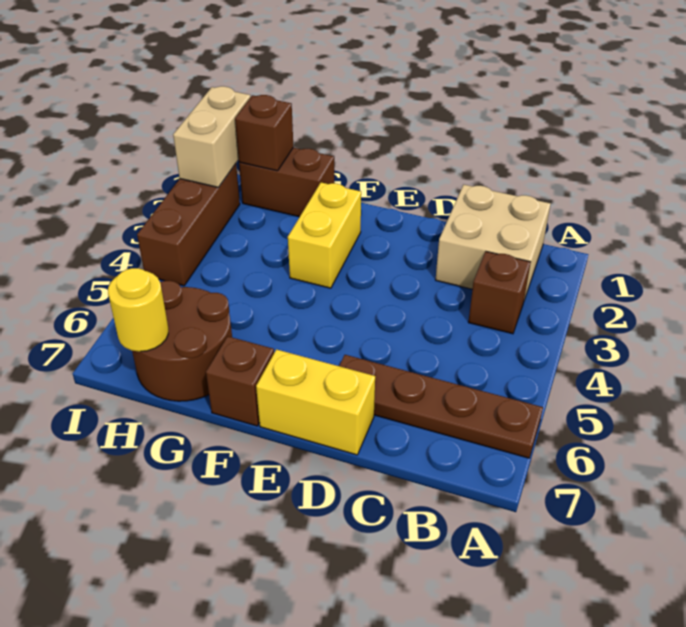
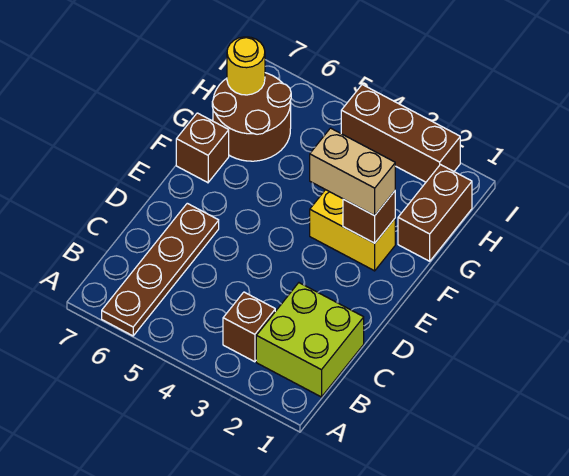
tan brick B1:C2 level 1 -> lime brick B1:C2 level 1
yellow brick D7:E7 level 1 -> none
brown brick H1 level 2 -> brown brick F2 level 2
tan brick I1:I2 level 2 -> tan brick F2:F3 level 3

